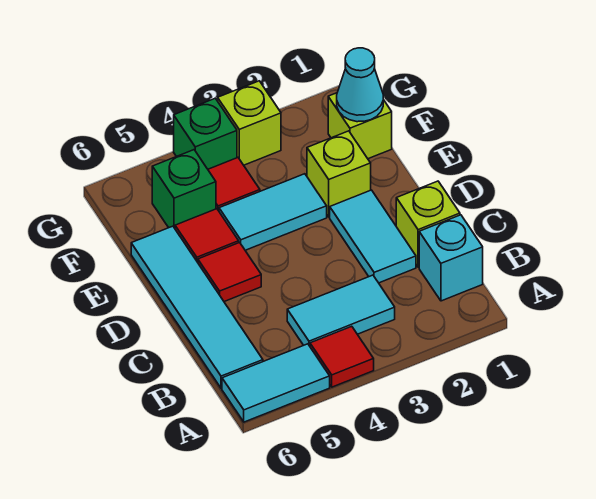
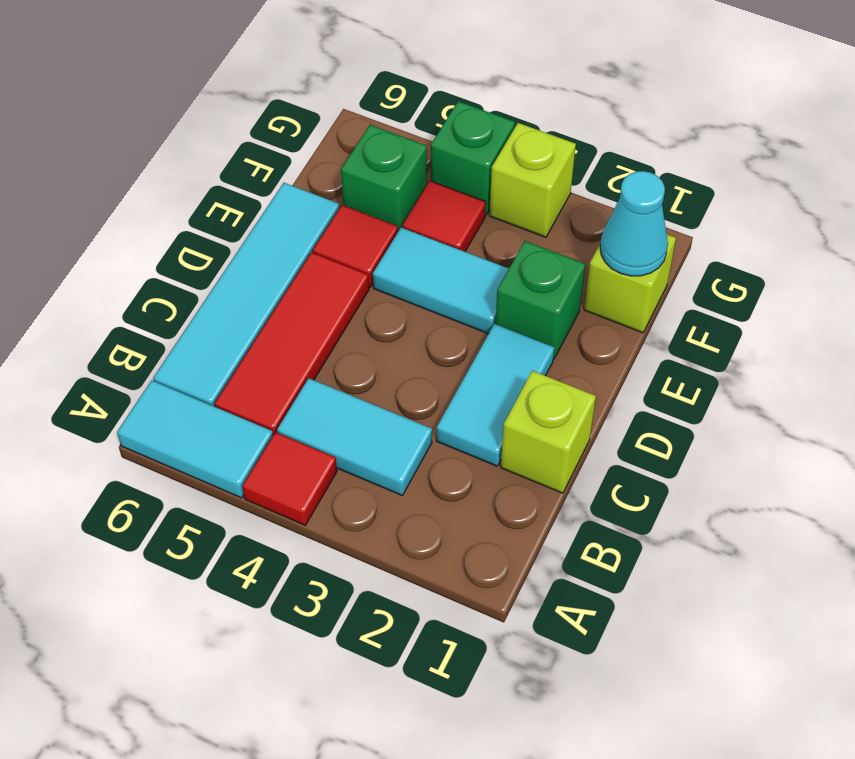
cyan brick B1 level 1 -> none
red tile D5 level 1 -> red tile B5:D5 level 1
lime brick E2 level 1 -> green brick E2 level 1

